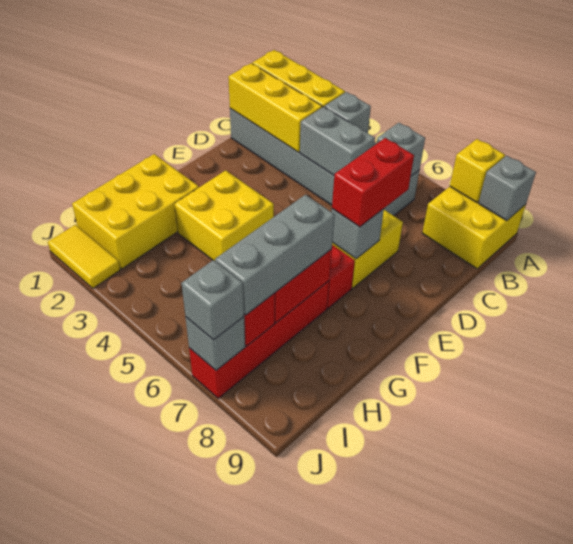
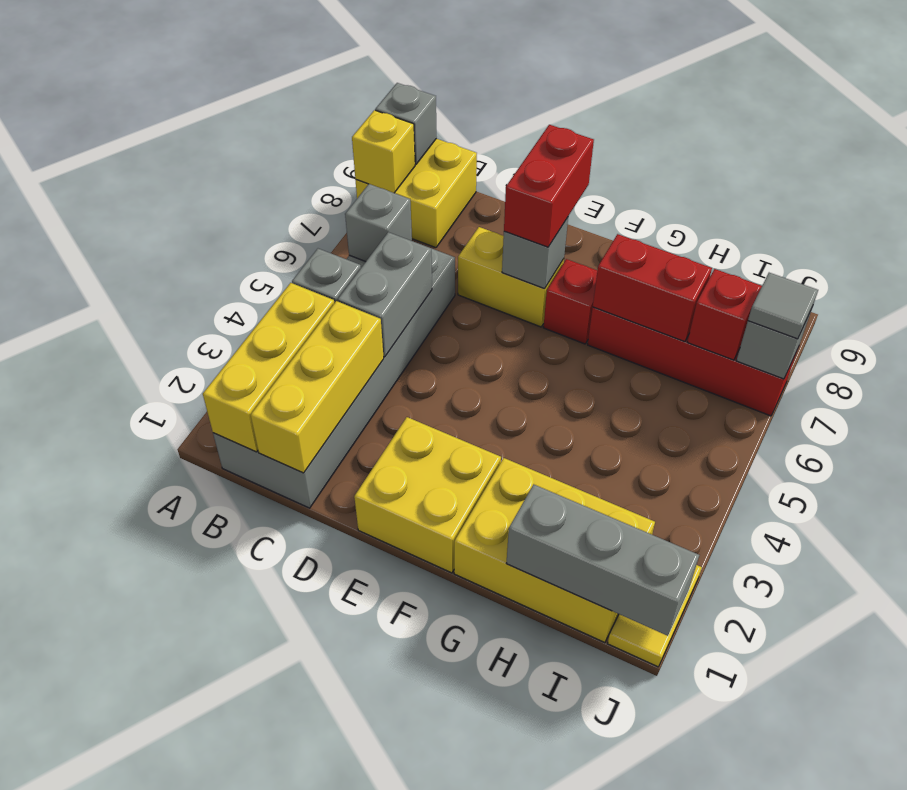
red brick D7:E7 level 3 -> red brick E7:E8 level 3
yellow brick F3:G4 level 1 -> yellow brick E1:F2 level 1
grey brick G7:I7 level 3 -> grey brick H1:J1 level 2
grey brick J7 level 3 -> grey tile J7 level 3

